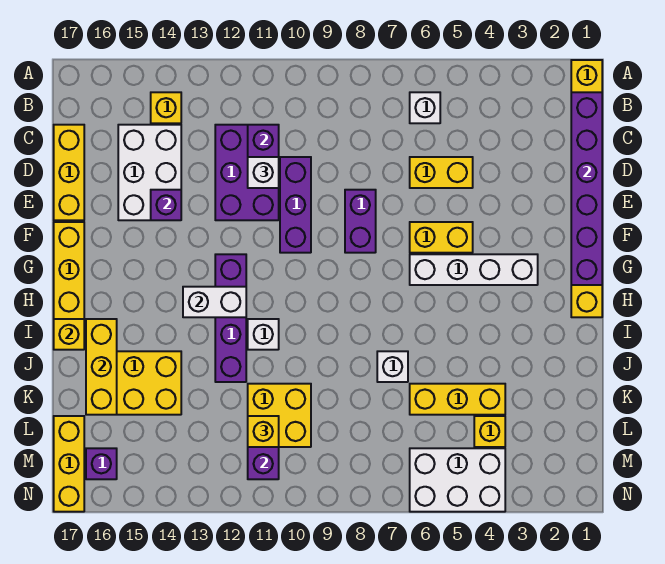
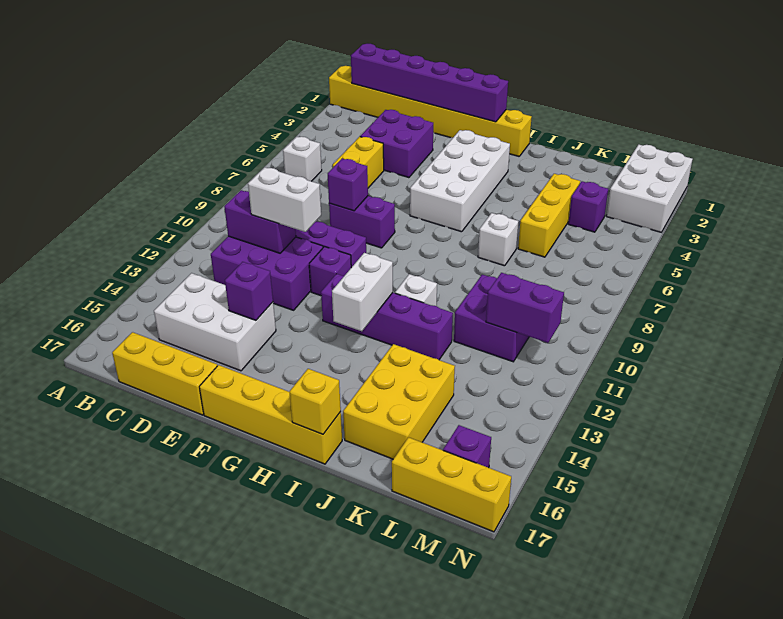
yellow brick B14 level 1 -> none
none -> purple brick D3:E4 level 1
white brick D11 level 3 -> white brick D11:E11 level 3
none -> purple brick E8 level 2
yellow brick F5:F6 level 1 -> none
none -> purple brick F11 level 1
white brick G3:G6 level 1 -> white brick G3:H6 level 1
yellow brick I16:K16 level 2 -> none
yellow brick K10:L11 level 1 -> purple brick K10:L11 level 1
yellow brick L4 level 1 -> purple brick L4 level 1
yellow brick L11 level 3 -> none
white brick M4:N6 level 1 -> white brick M1:N3 level 1

